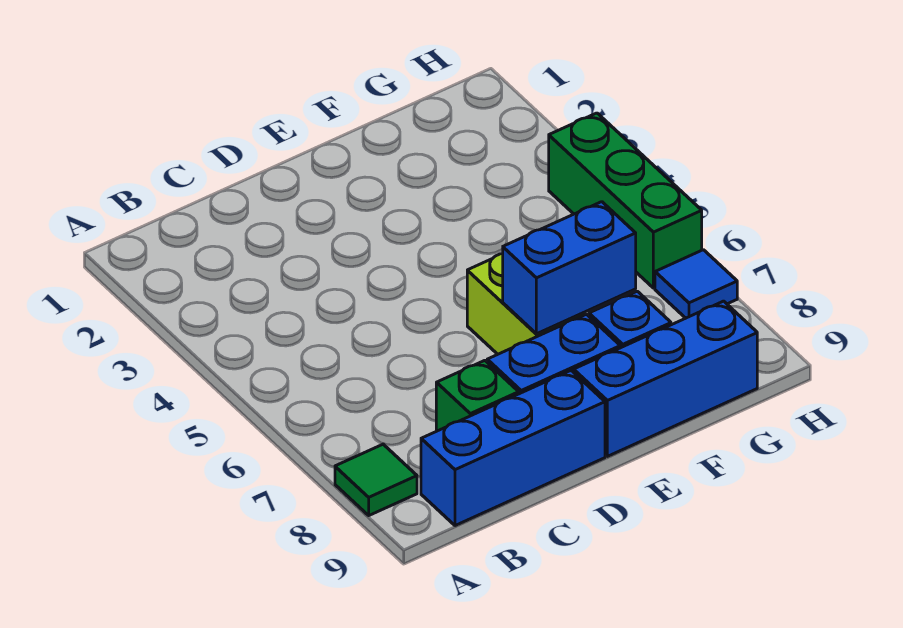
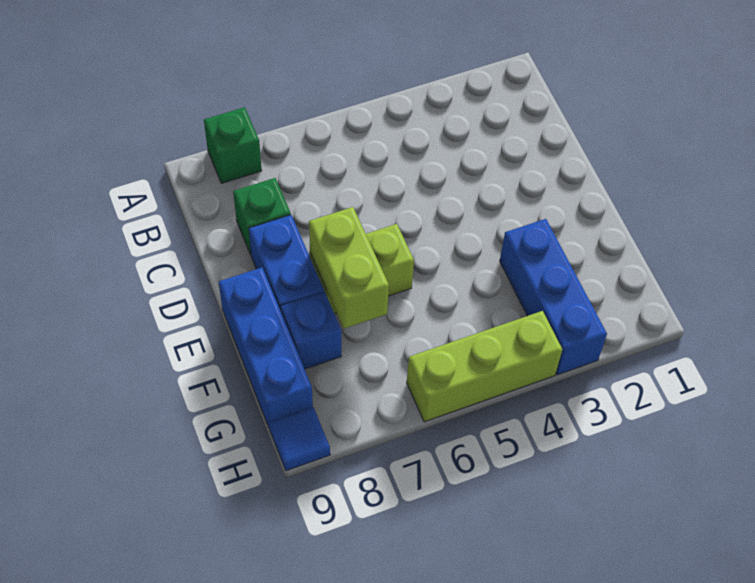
green tile A8 level 1 -> green brick A8 level 1
blue brick B9:D9 level 1 -> blue brick F3:H3 level 1
blue brick E7:F7 level 2 -> lime brick E7:F7 level 2
green brick H4:H6 level 1 -> lime brick H4:H6 level 1
blue tile H7 level 1 -> blue tile H9 level 1

